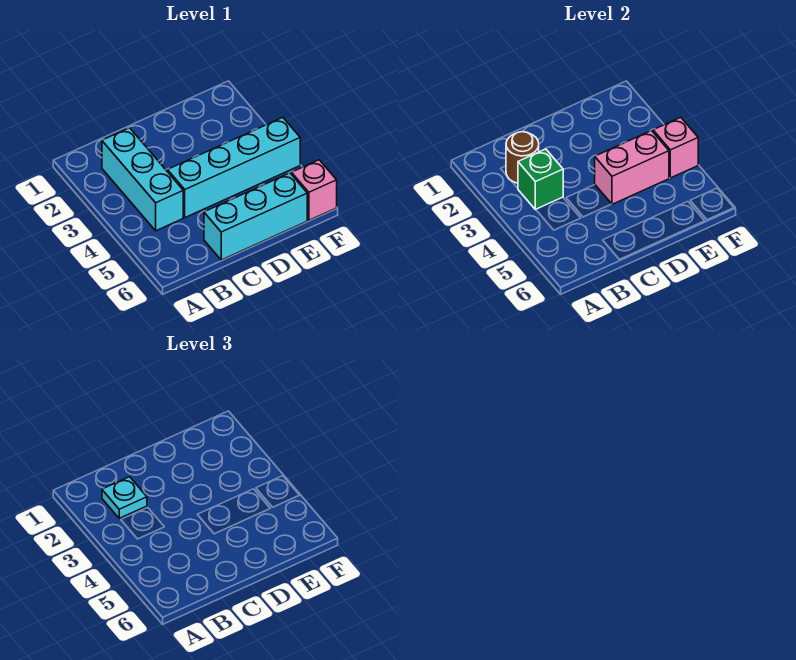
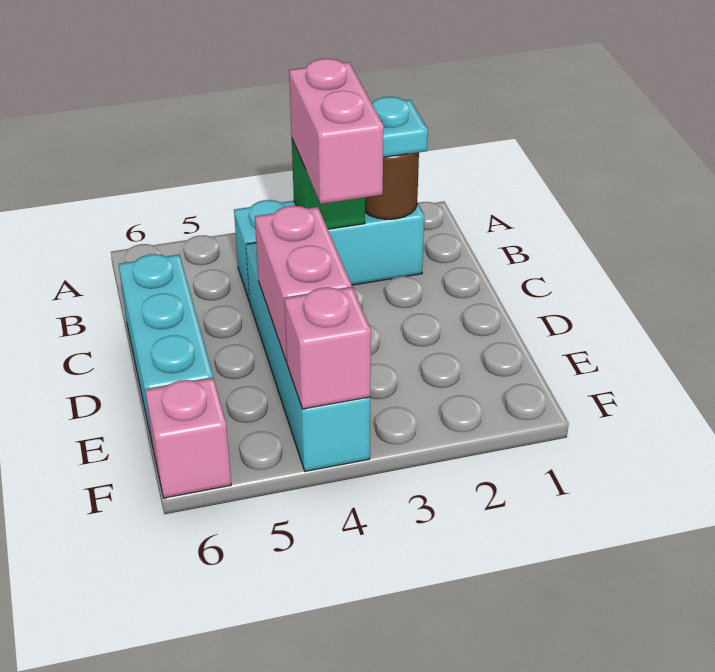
none -> pink brick B3:C3 level 3

